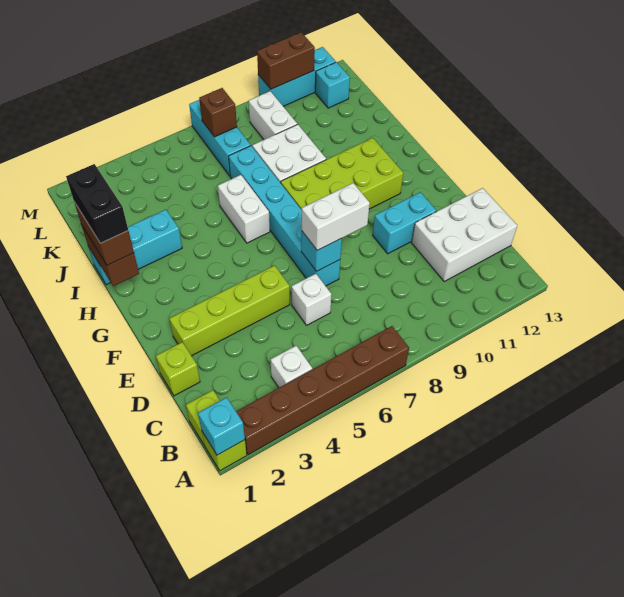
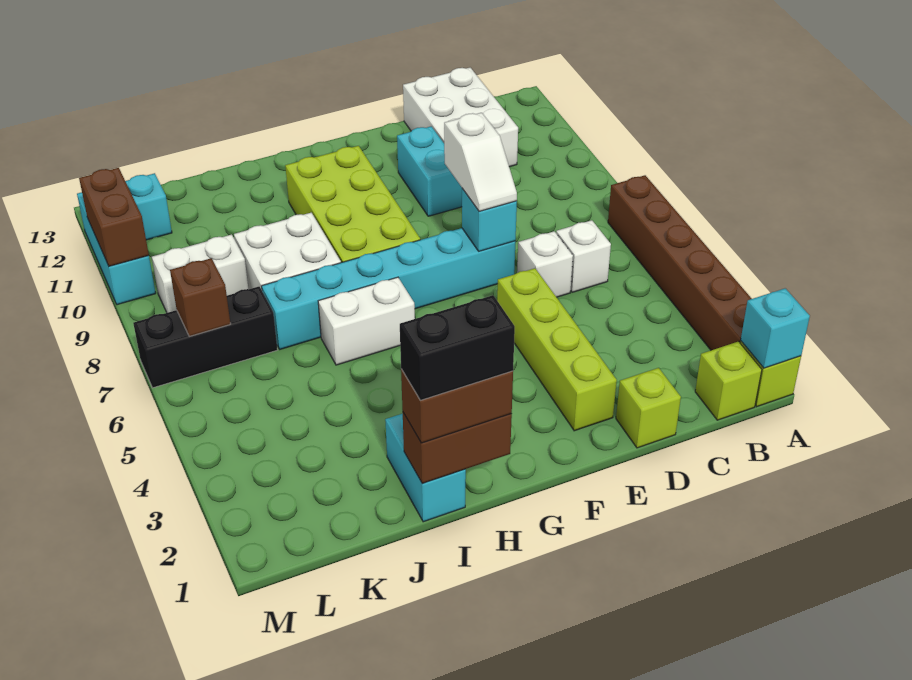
white brick B4 level 1 -> white brick C6 level 1
white brick E7:E8 level 3 -> white slope E7:E8 level 3 top 8
cyan brick I1:I3 level 1 -> cyan brick I1:I2 level 1
cyan brick K7:M7 level 1 -> black brick K7:M7 level 1

